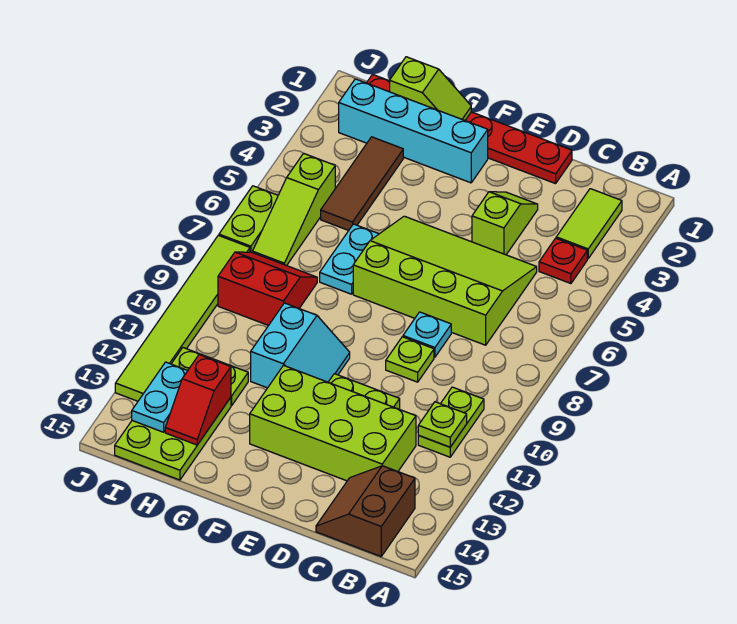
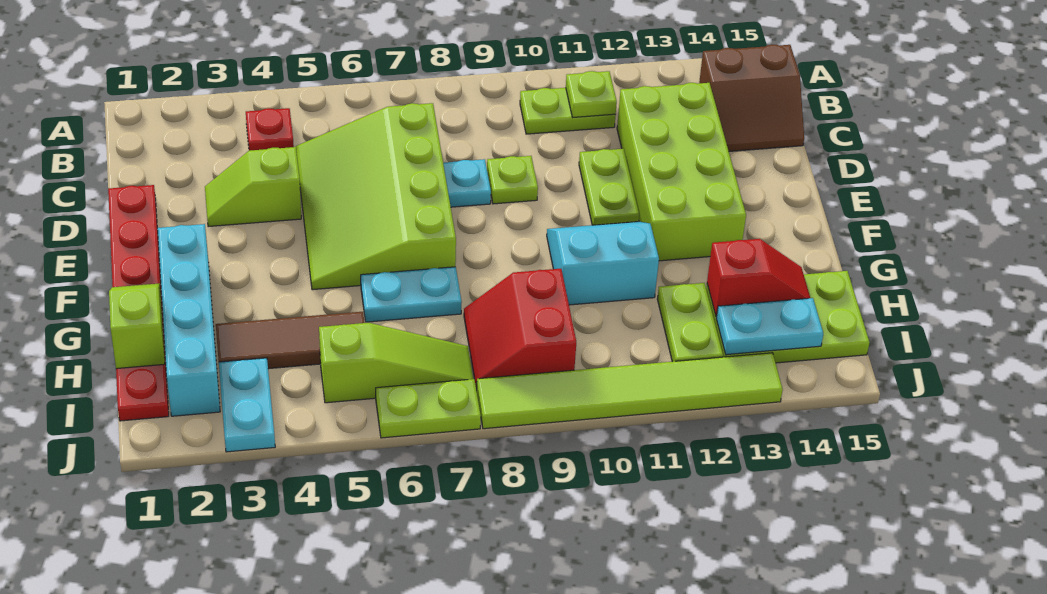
lime tile B2:B3 level 1 -> none
none -> cyan plate I3:J3 level 1

